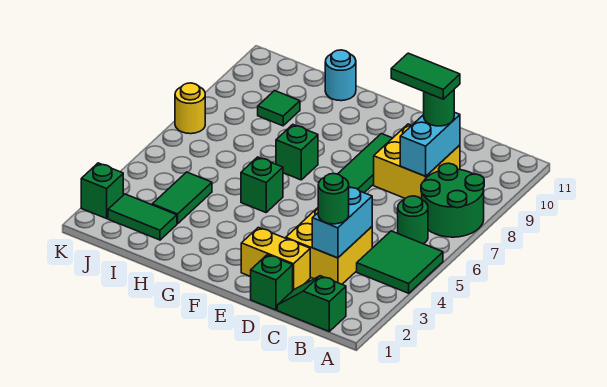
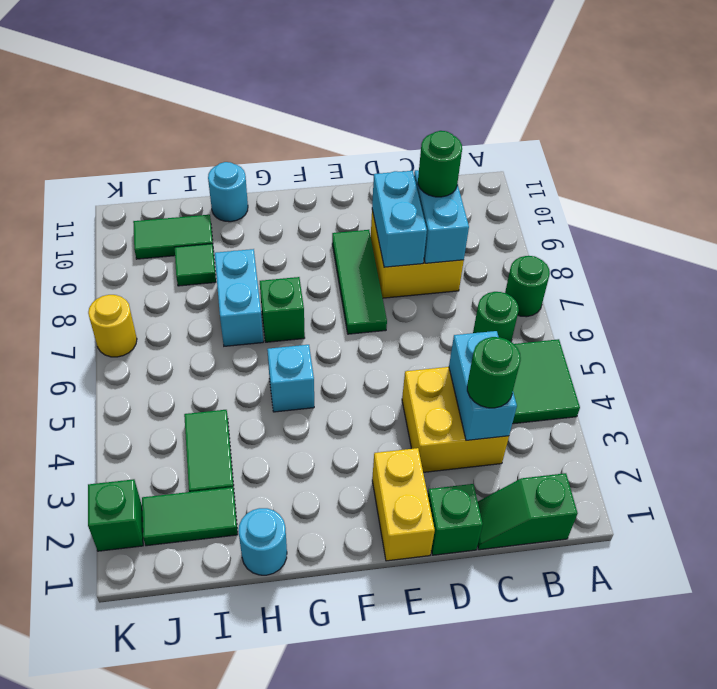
green round brick A7:B8 level 1 -> green round brick A7 level 1
green tile C9:D9 level 4 -> green tile I10:J10 level 1
yellow brick D2:E2 level 1 -> yellow brick E1:E2 level 1
none -> cyan brick D8:D9 level 2
green brick G5 level 1 -> cyan brick G5 level 1
none -> cyan round brick H1 level 1
none -> cyan brick H7:H8 level 1

